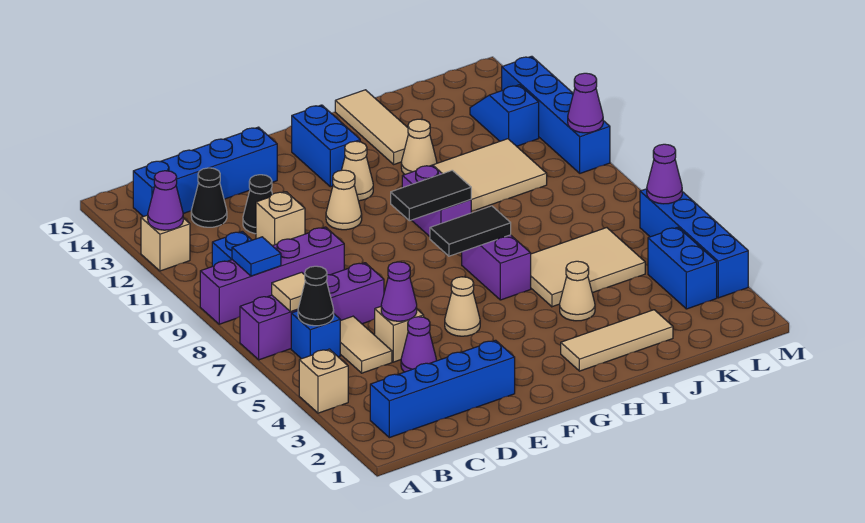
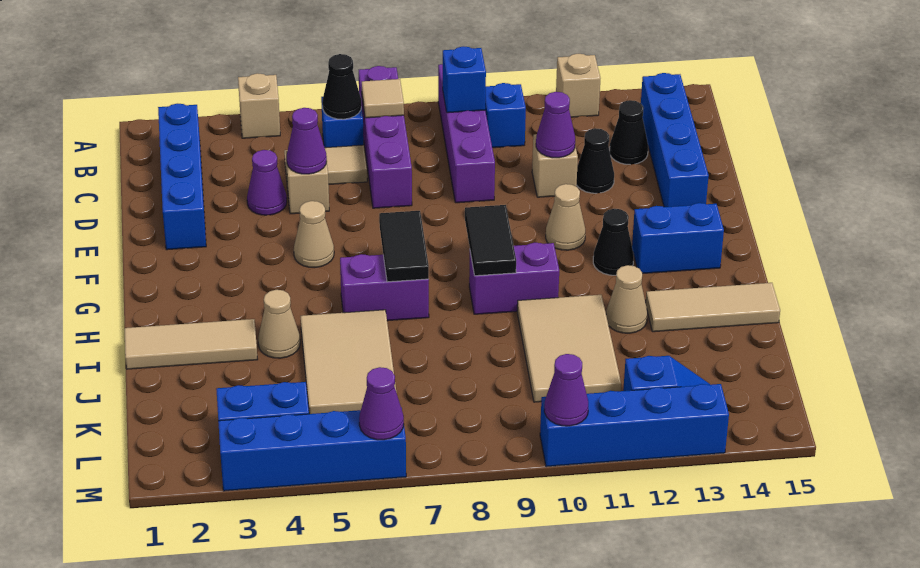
purple cone A12 level 2 -> purple cone D11 level 2
blue tile B9 level 2 -> blue brick B9 level 2
tan cone G12 level 1 -> black cone G12 level 1
tan tile H2:J2 level 1 -> tan tile I1:I3 level 1

